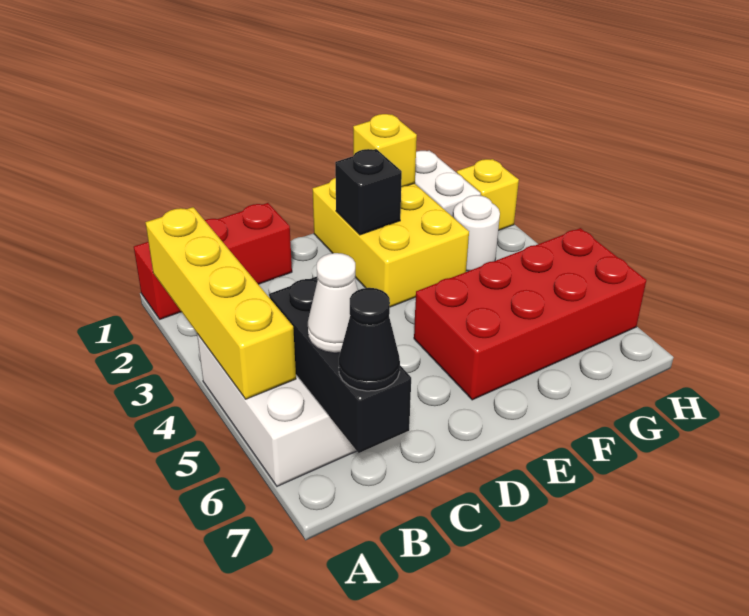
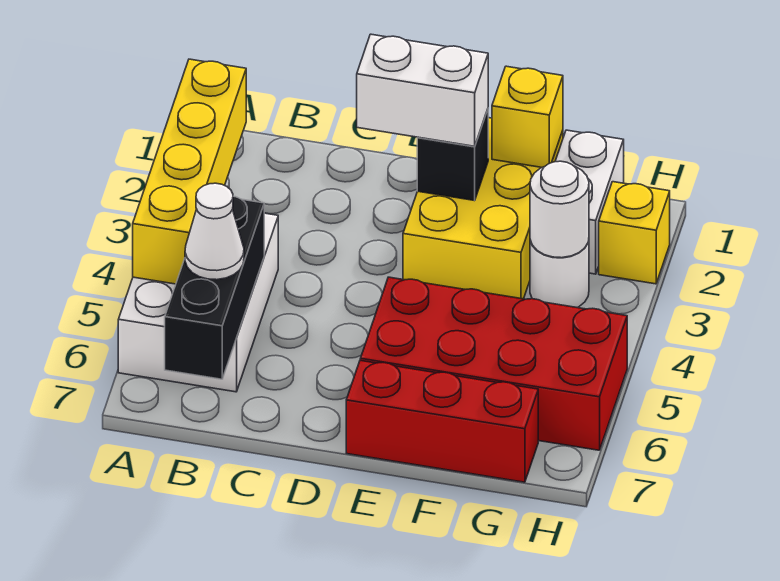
red brick A1:C1 level 1 -> red brick E7:G7 level 1
black cone B7 level 3 -> none
none -> white brick D2:E2 level 3
none -> white round brick G3 level 2

